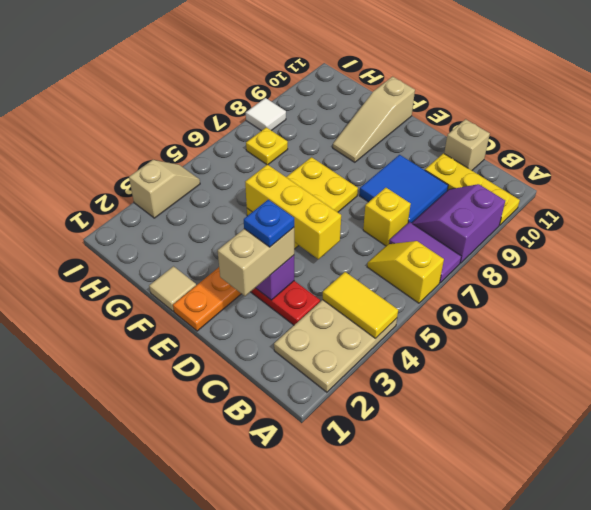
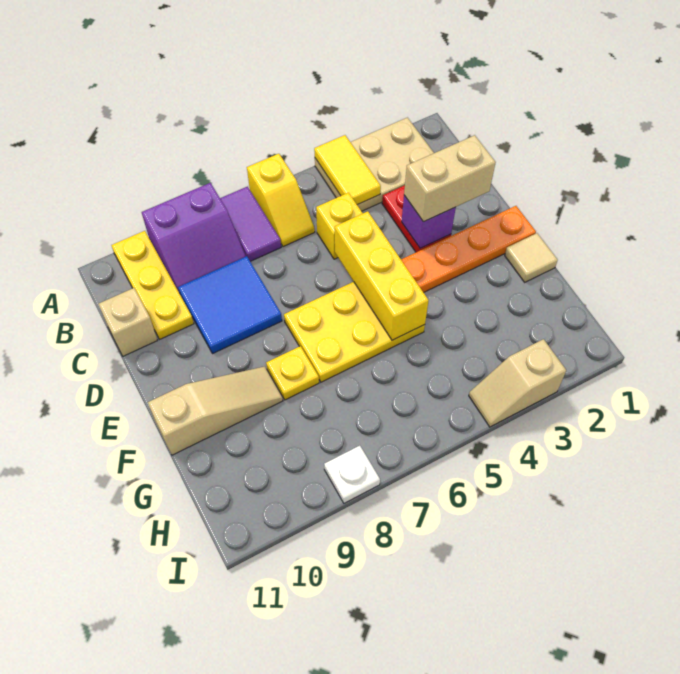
yellow brick C7 level 1 -> yellow brick C5 level 1
blue plate D3 level 4 -> none
yellow plate H7 level 1 -> yellow plate F8 level 1
white tile I8 level 1 -> white plate I8 level 1

